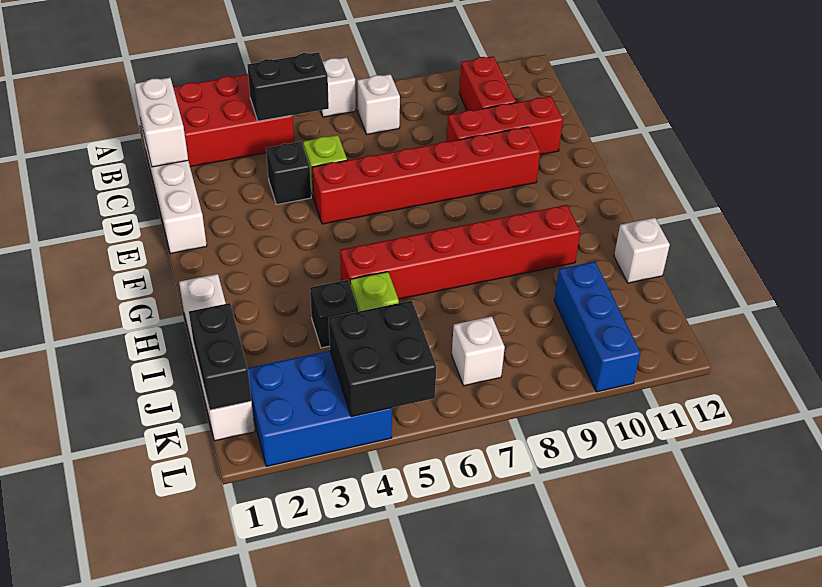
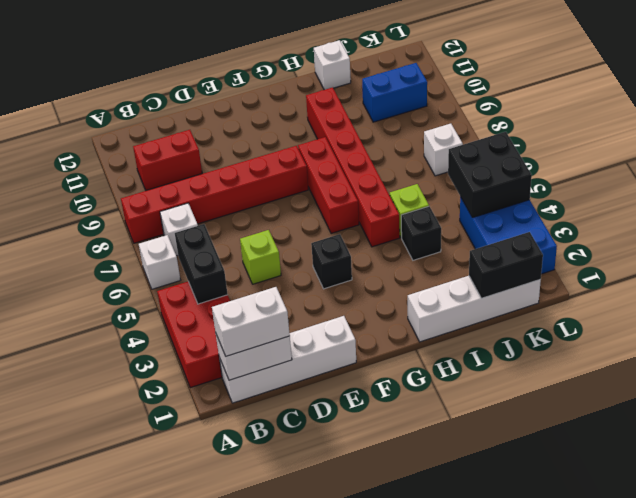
none -> white brick B1:C1 level 3
black brick D4 level 1 -> black brick F4 level 1
red brick D9:D11 level 1 -> red brick G6:G8 level 1
red brick E5:E10 level 1 -> red brick A8:F8 level 1
blue brick J10:L10 level 1 -> blue brick J10:K10 level 1

